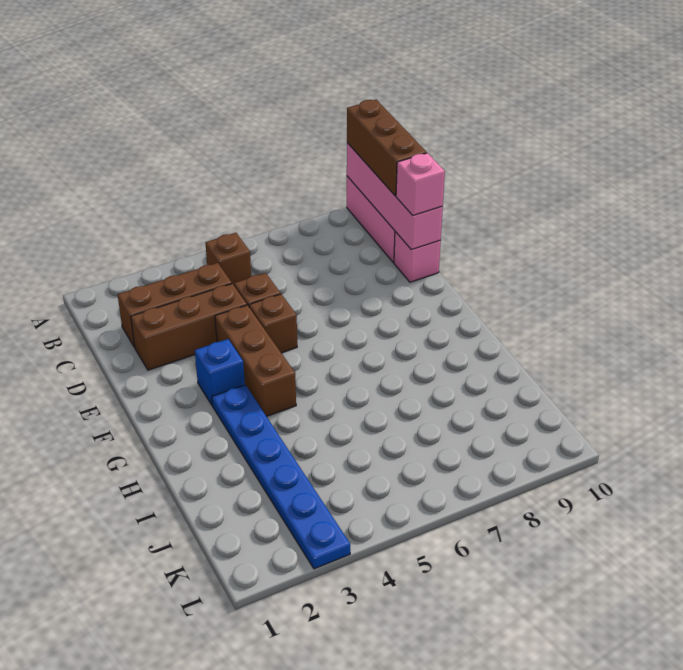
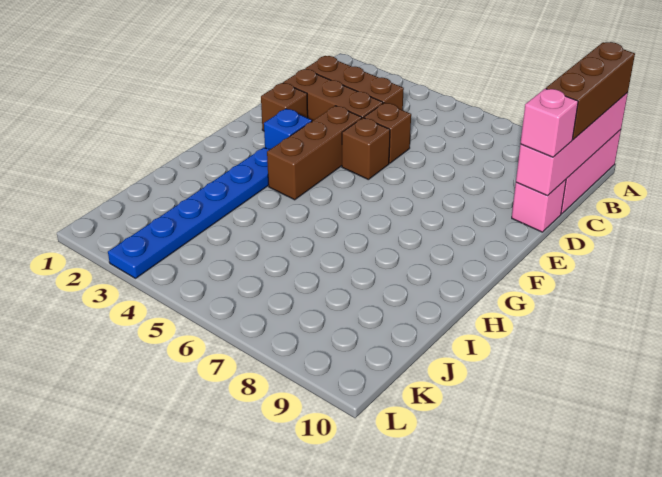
brown brick B5 level 1 -> brown brick E2 level 1

